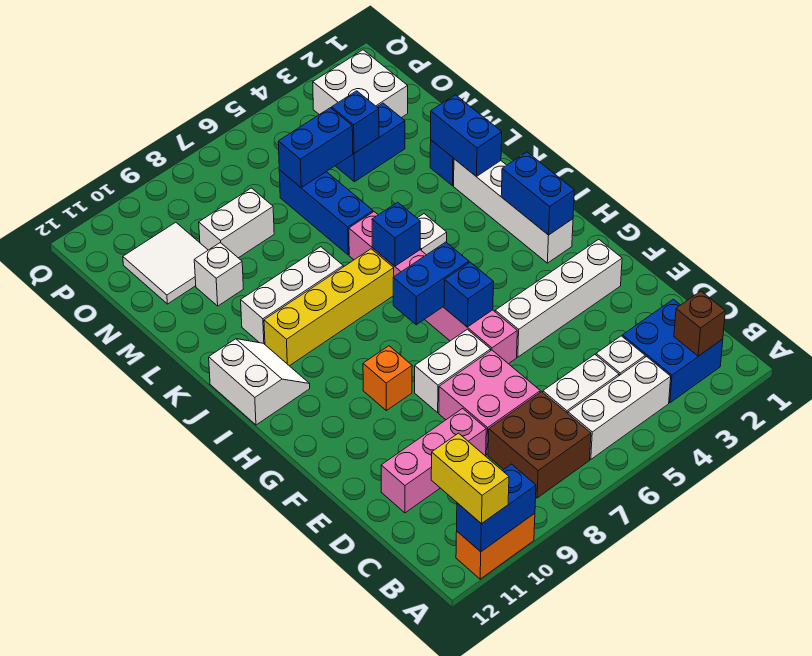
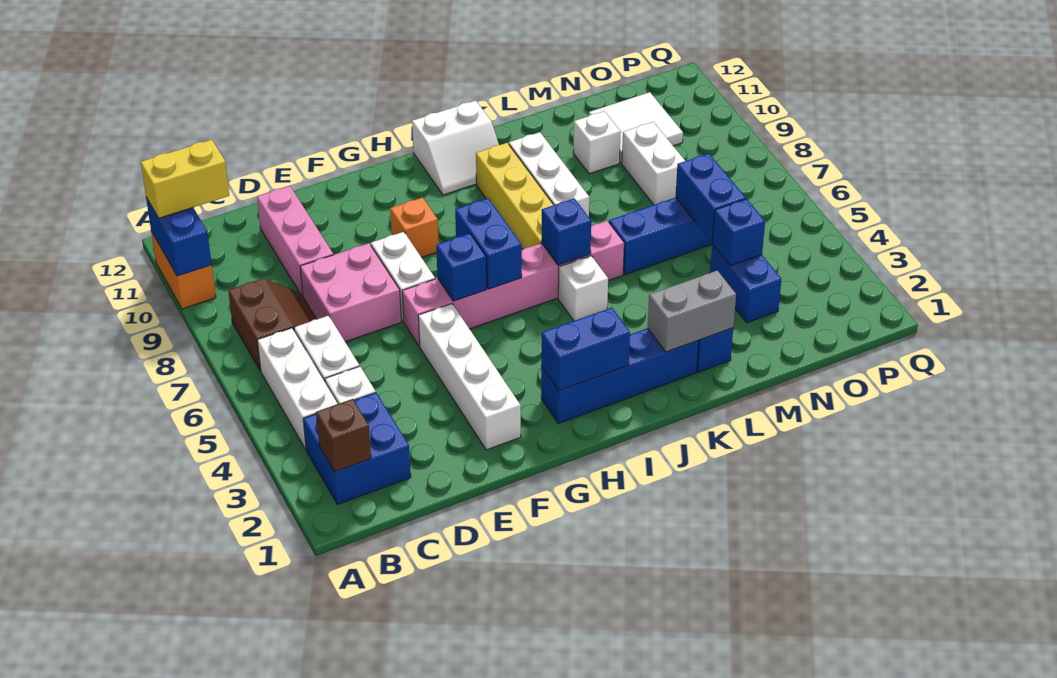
brown brick B7:C8 level 1 -> brown slope B7:C8 level 1 top B
white brick H2:K2 level 1 -> blue brick H2:K2 level 1
blue brick K2:L2 level 2 -> grey brick K2:L2 level 2
white brick O2:P3 level 1 -> none

